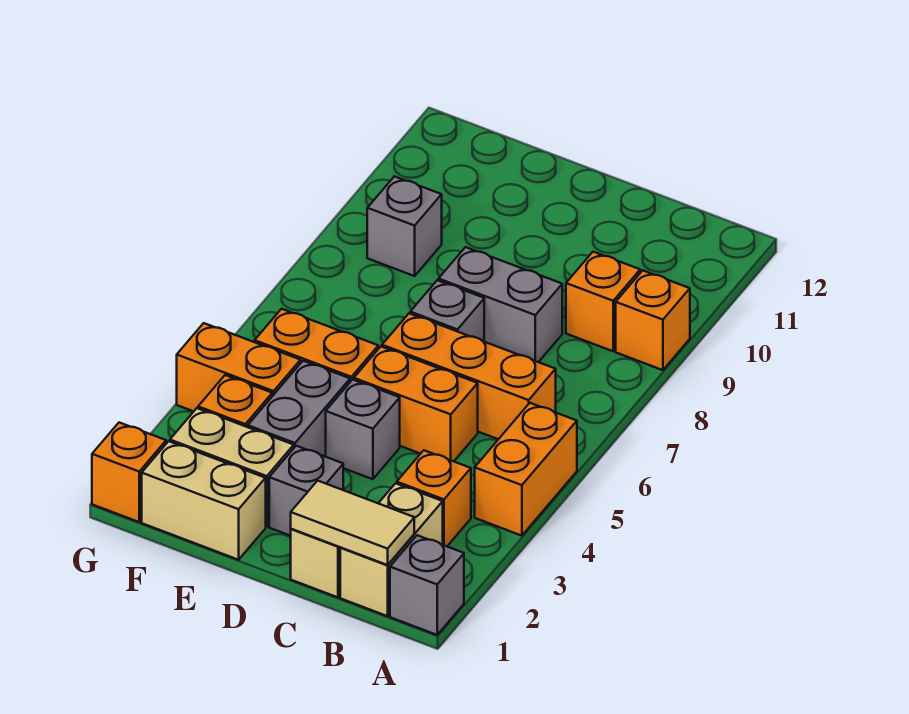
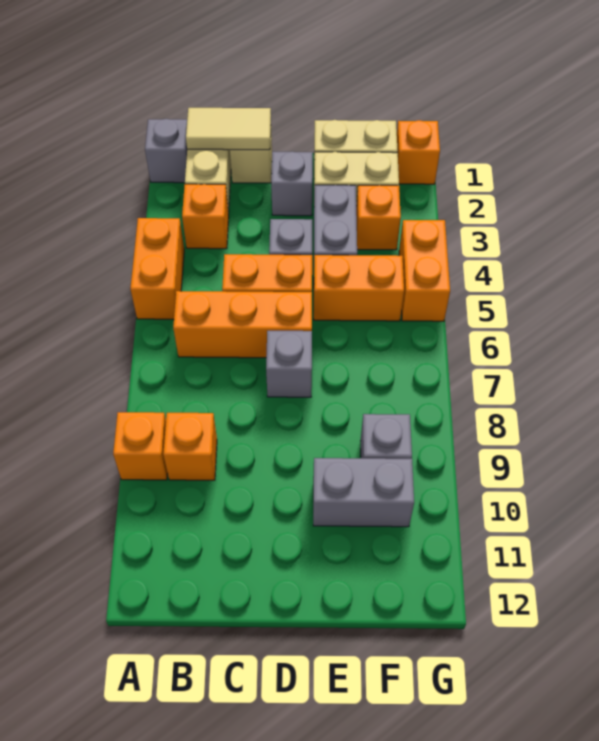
grey brick C8:D8 level 1 -> grey brick E10:F10 level 1
orange brick F4:G4 level 1 -> orange brick G4:G5 level 1

